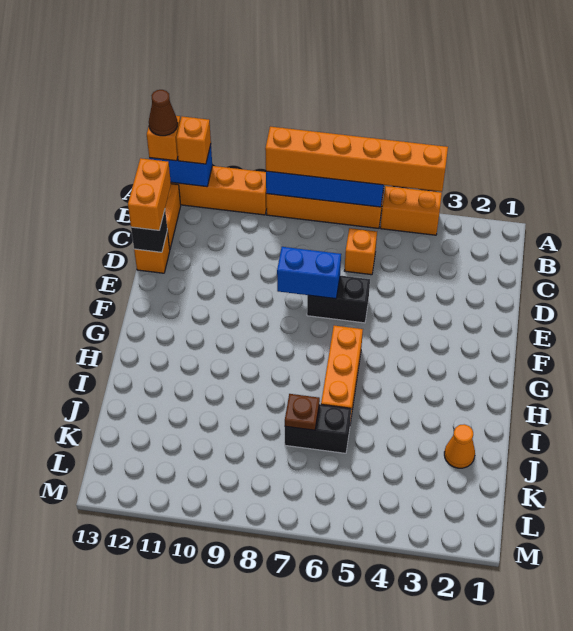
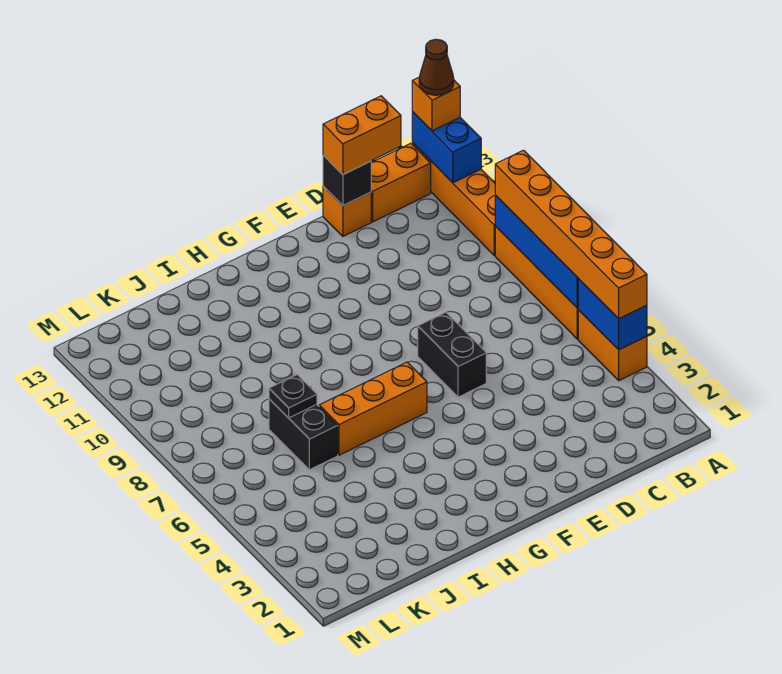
orange brick A12 level 3 -> none
orange brick C6 level 1 -> none
blue brick E7:E8 level 2 -> blue brick A4:A5 level 2
orange cone J2 level 1 -> none
brown plate J7 level 2 -> black plate J7 level 2

